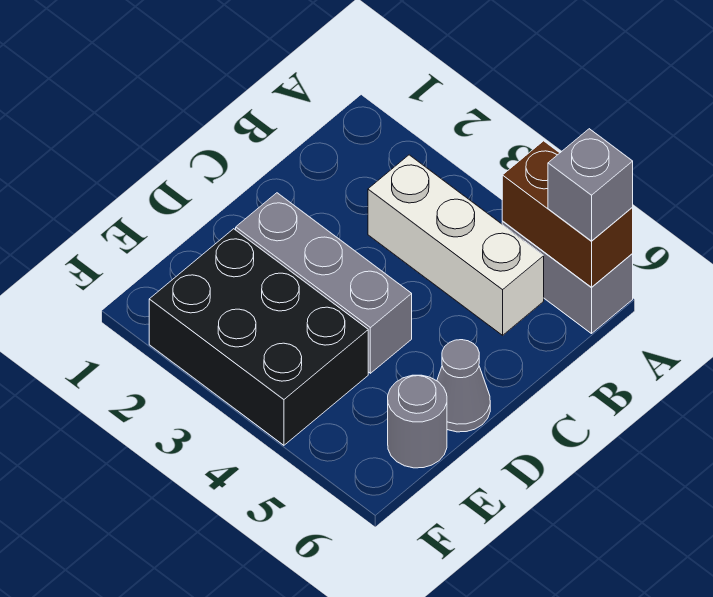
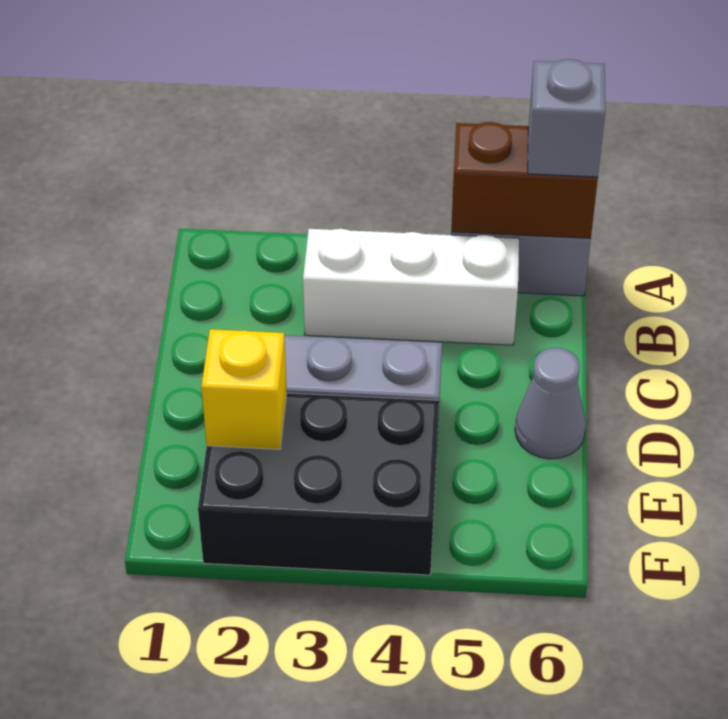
none -> yellow brick E2 level 2
grey round brick E6 level 1 -> none

